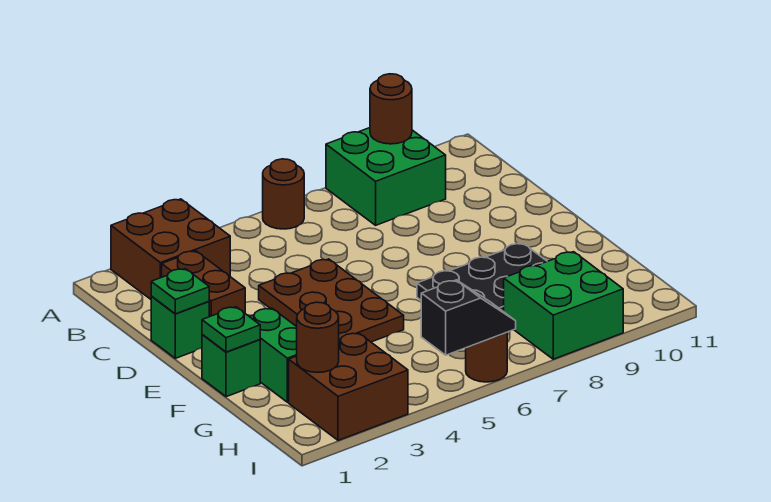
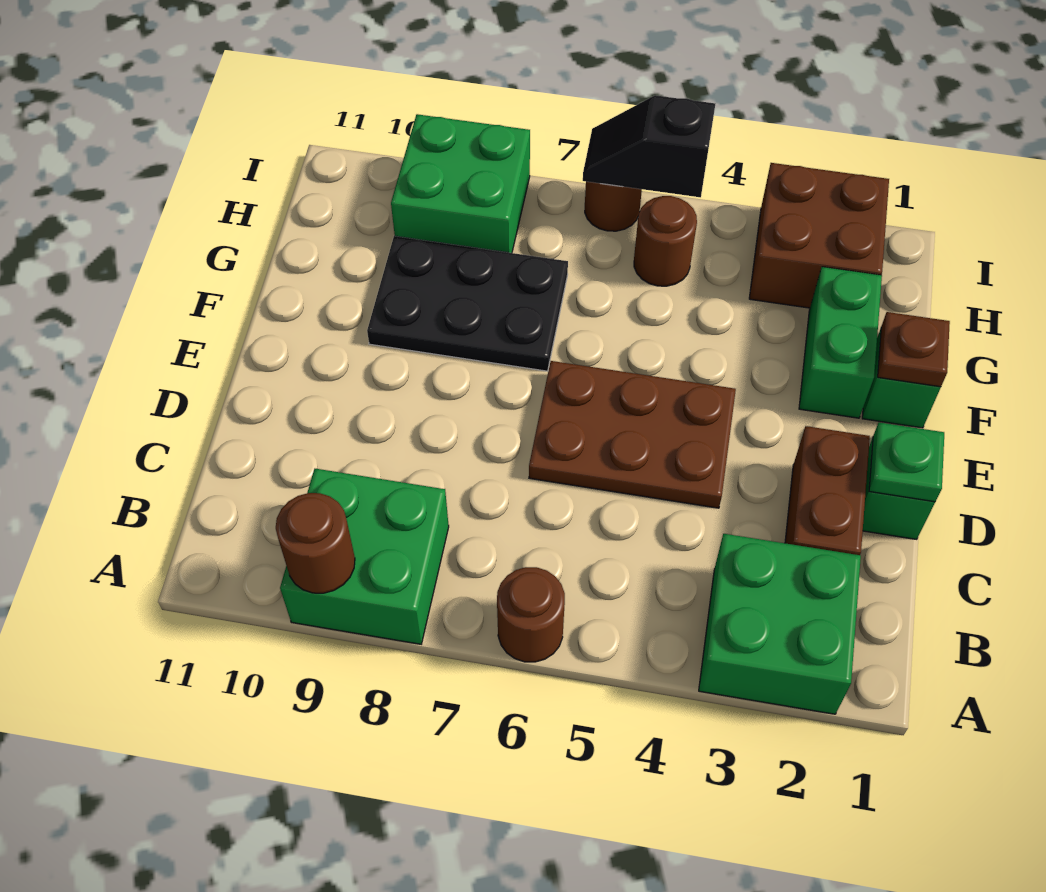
brown brick A2:B3 level 1 -> green brick A2:B3 level 1
brown plate D4:F5 level 1 -> brown plate D4:E6 level 1
green plate F1 level 2 -> brown plate F1 level 2
brown round brick H2 level 2 -> brown round brick H5 level 1

